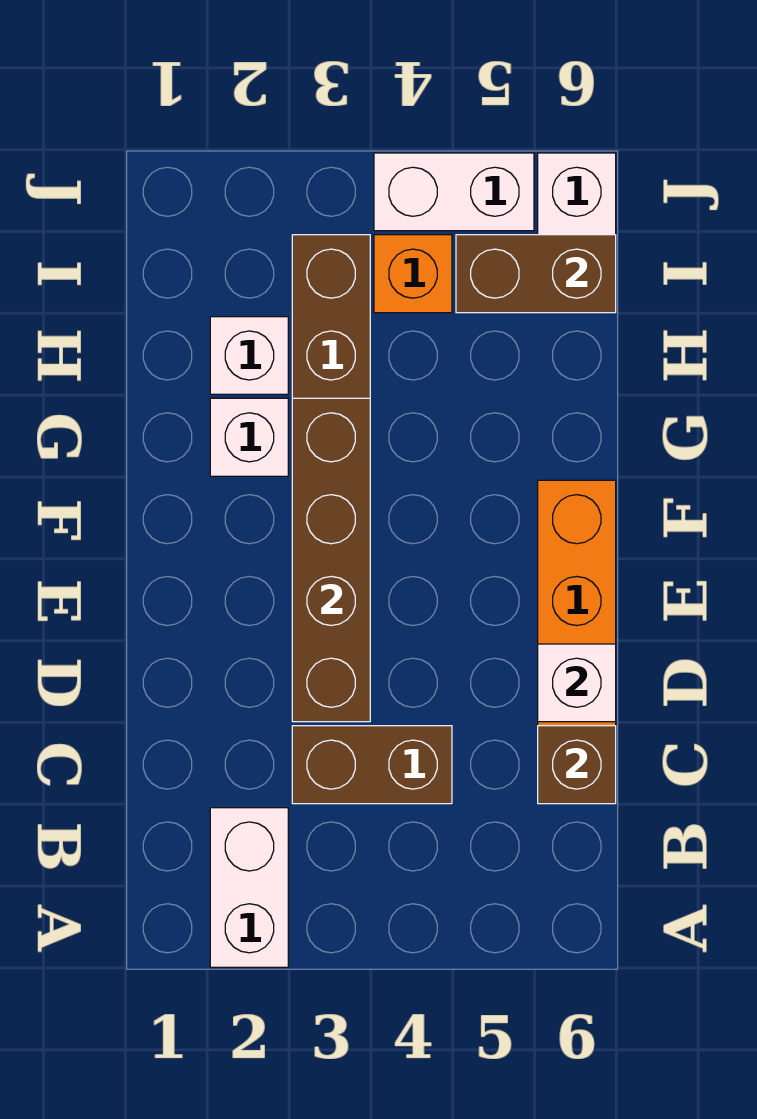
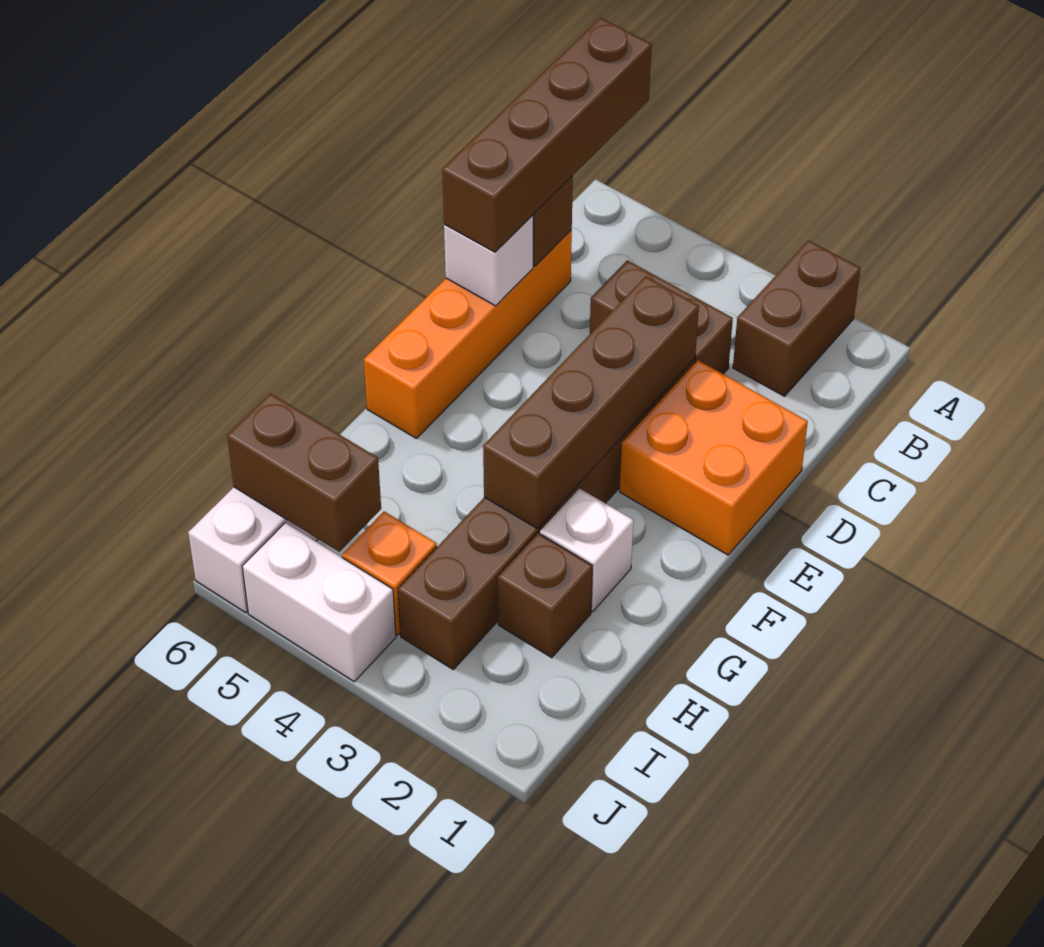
white brick A2:B2 level 1 -> brown brick A2:B2 level 1
none -> brown brick A6:D6 level 3
none -> orange brick D1:E2 level 1
white brick H2 level 1 -> brown brick H2 level 1

